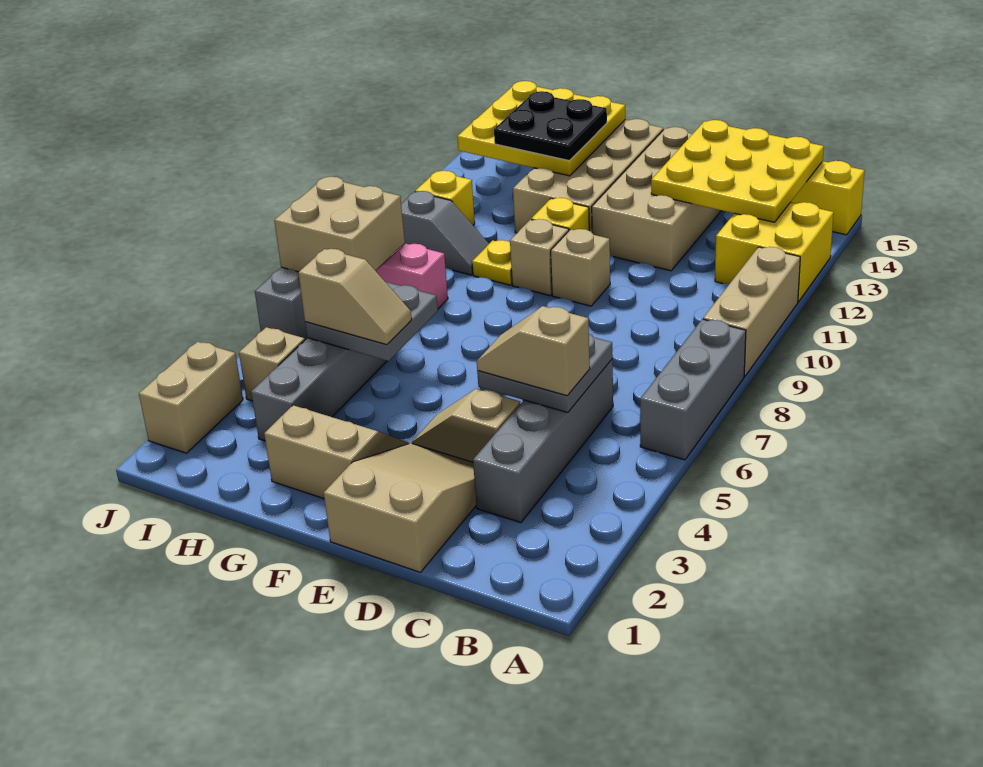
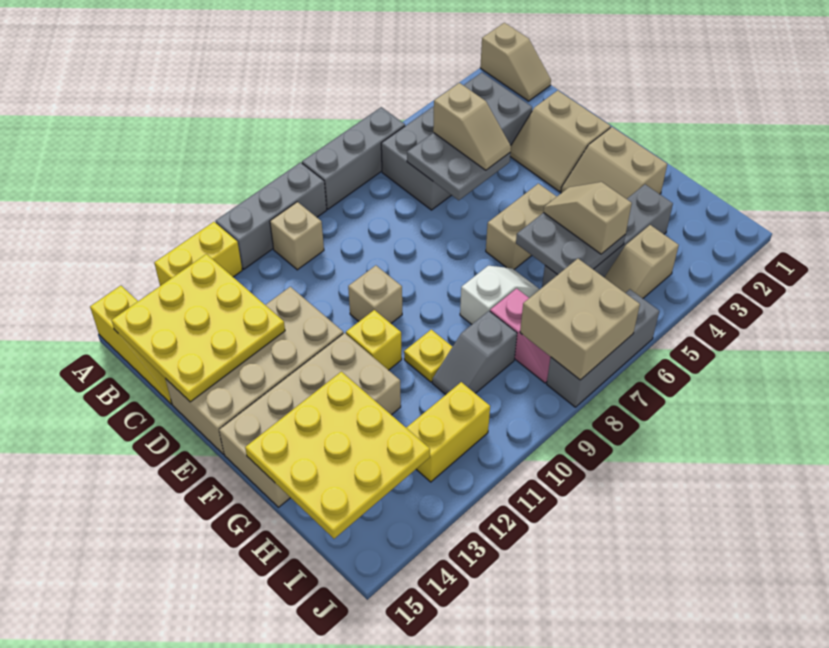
tan brick A9:A11 level 1 -> grey brick A9:A11 level 1
yellow brick A12:B13 level 1 -> yellow brick A12:A13 level 1
grey brick C3:C6 level 1 -> grey brick B3:C6 level 1
tan slope D1:E3 level 1 top 1 -> tan slope D2:E3 level 1 top 2
tan slope D4:E4 level 1 top D -> tan slope A1:B1 level 1 top A
tan brick F10 level 1 -> tan brick B10 level 1
none -> white slope G7:G8 level 1 top 8
black plate G13:H14 level 3 -> none
grey slope H10:I10 level 1 top I -> grey slope H9:H10 level 1 top 9
yellow brick I11 level 1 -> yellow brick I11:I12 level 1
tan brick J2:J3 level 1 -> tan brick F5:F6 level 1

